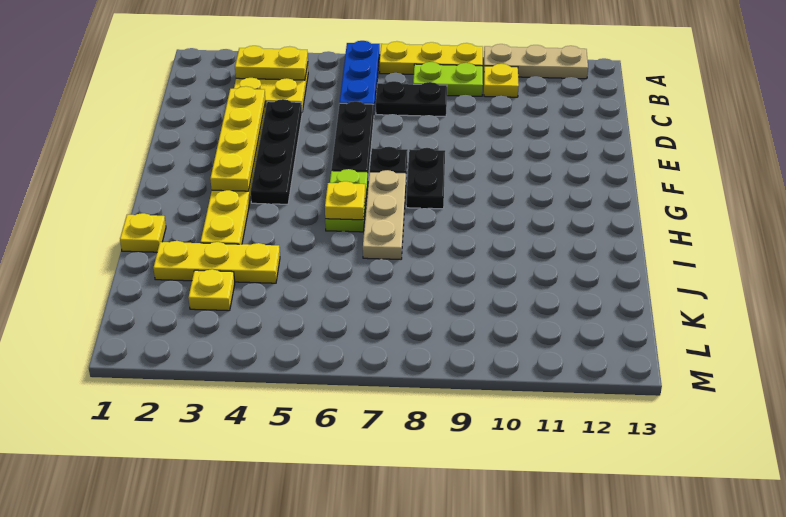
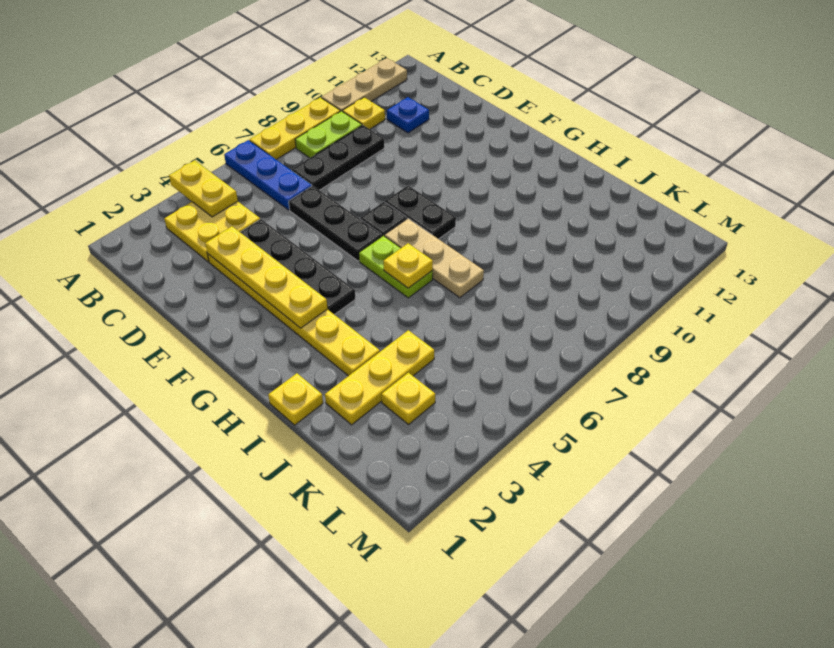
yellow plate B3:B4 level 2 -> yellow plate A4:B4 level 2
black plate C7:C8 level 1 -> black plate C7:C9 level 1
none -> blue plate C11 level 1

